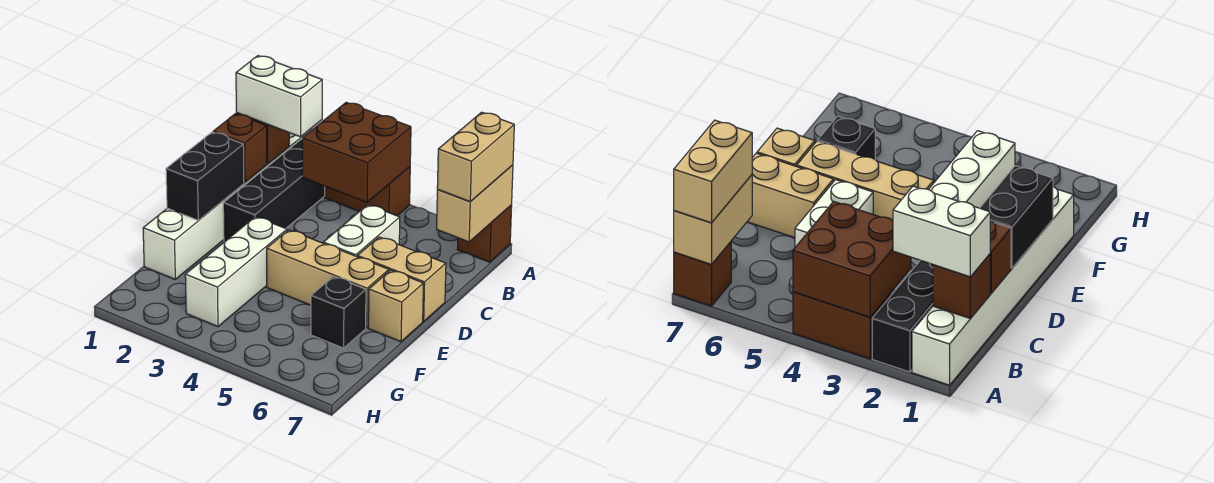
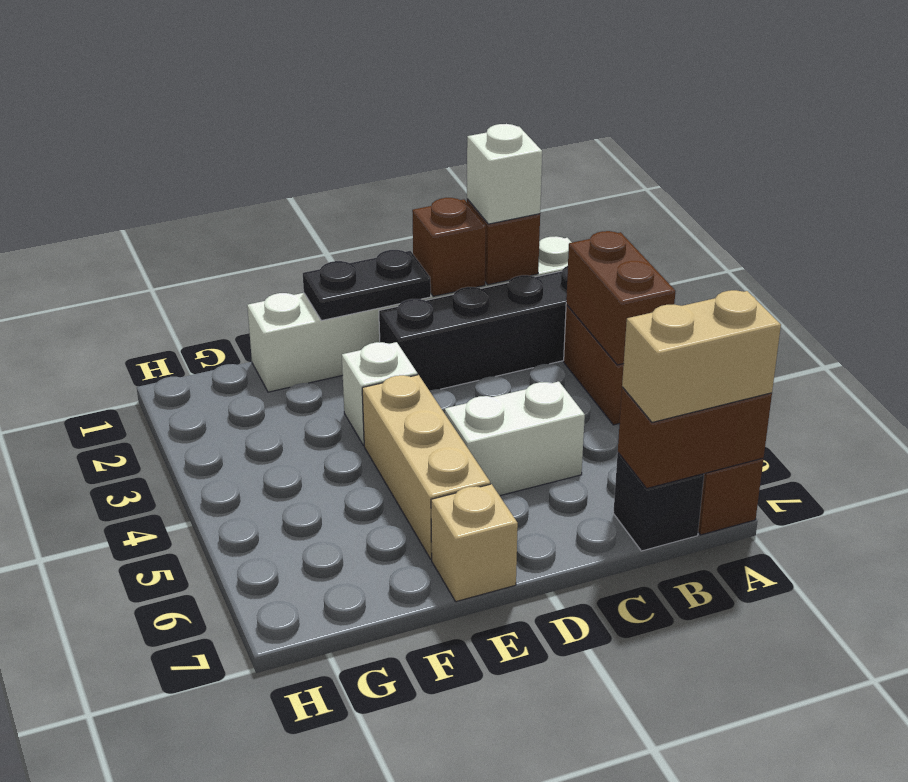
brown brick A3:B4 level 2 -> brown brick A3:A4 level 2
tan brick A7:B7 level 2 -> brown brick A7:B7 level 2
white brick B1:B2 level 3 -> white brick B1 level 3
black brick D1:E1 level 2 -> black plate D1:E1 level 2
tan brick D6:D7 level 1 -> none
white brick E3:G3 level 1 -> white brick E3 level 1
black brick F6 level 1 -> black brick B7 level 1

